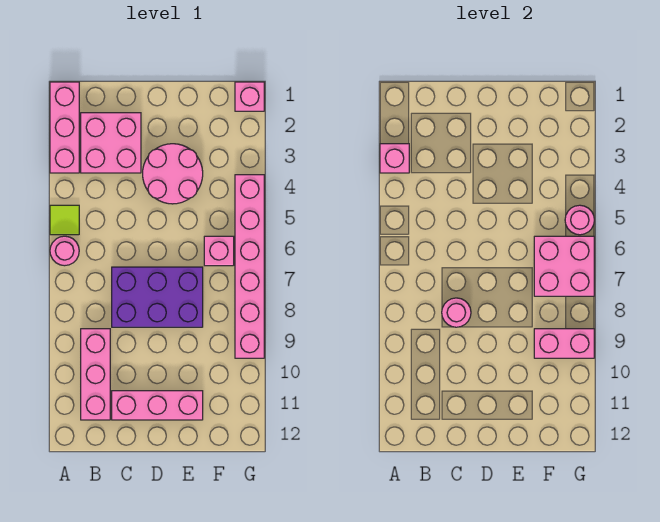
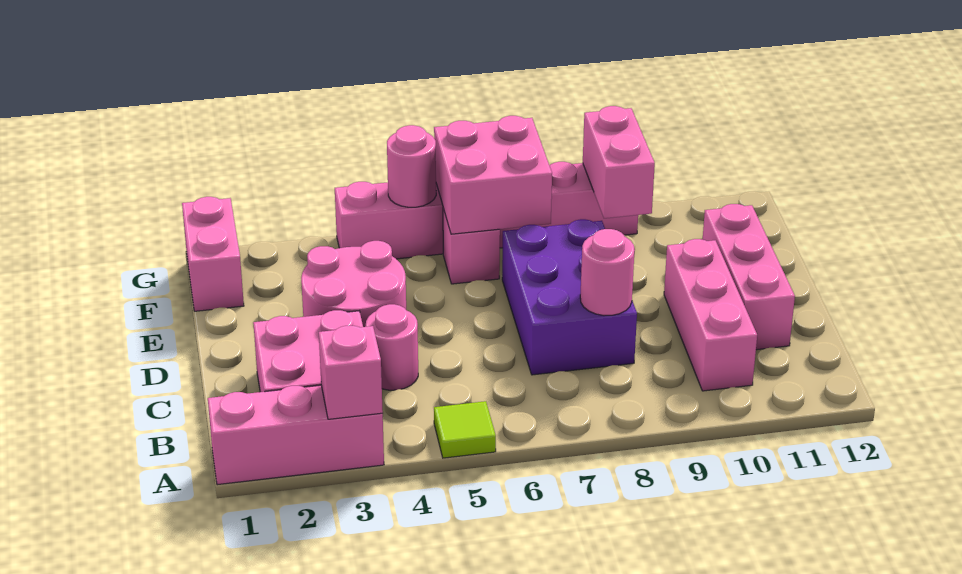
pink round brick A6 level 1 -> pink round brick C4 level 1
pink brick B9:B11 level 1 -> pink brick B10:D10 level 1
pink brick G1 level 1 -> pink brick F1:G1 level 1

